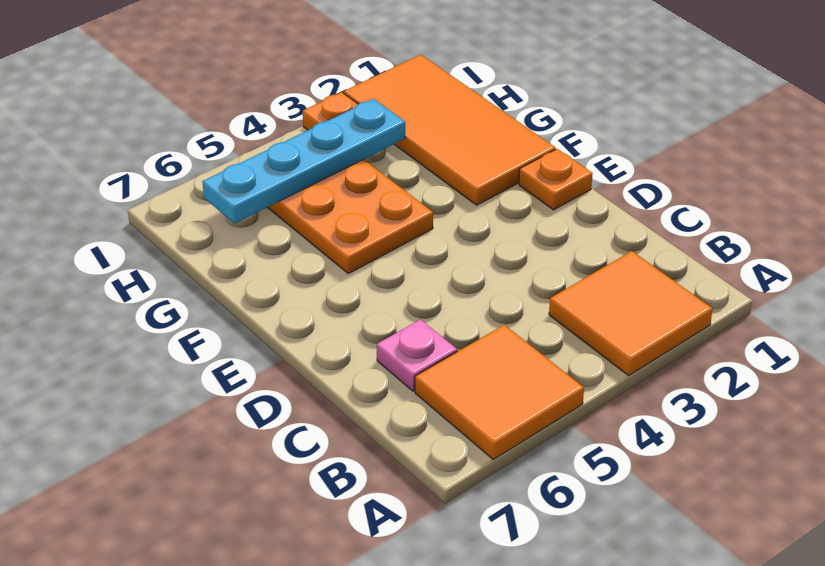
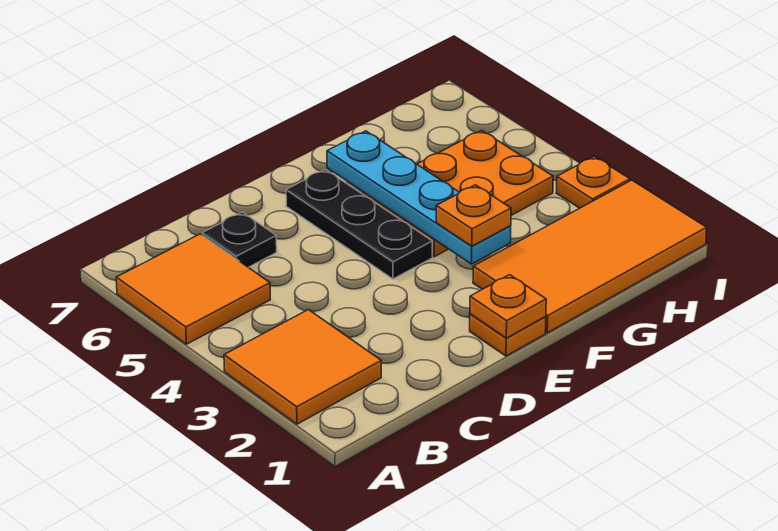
pink plate C6 level 1 -> black plate C6 level 1
none -> orange plate E1 level 2
none -> black plate E4:E6 level 1
none -> orange plate F3 level 3
cyan plate H3:H6 level 2 -> cyan plate F3:F6 level 2

